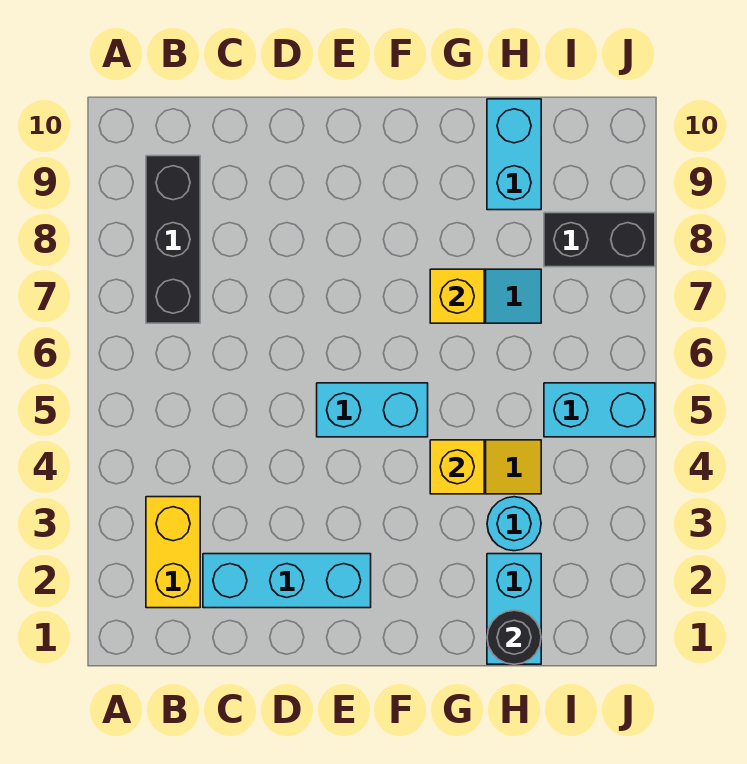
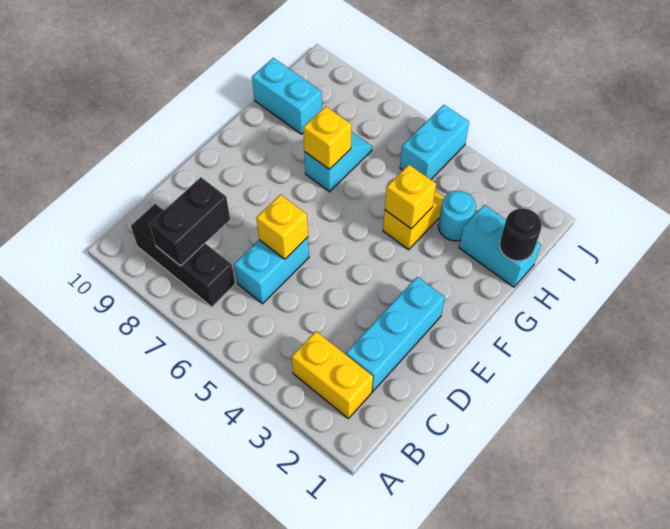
none -> yellow brick D6 level 2
cyan brick E5:F5 level 1 -> cyan brick C6:D6 level 1
black brick I8:J8 level 1 -> black brick B8:C8 level 2

